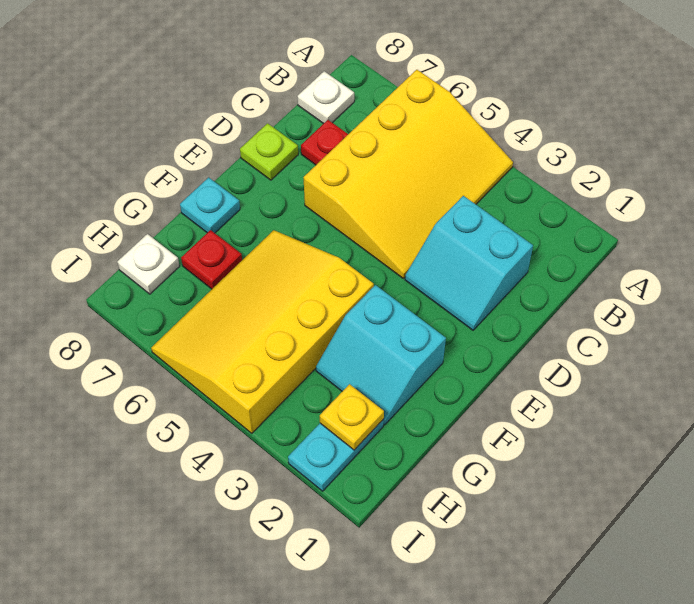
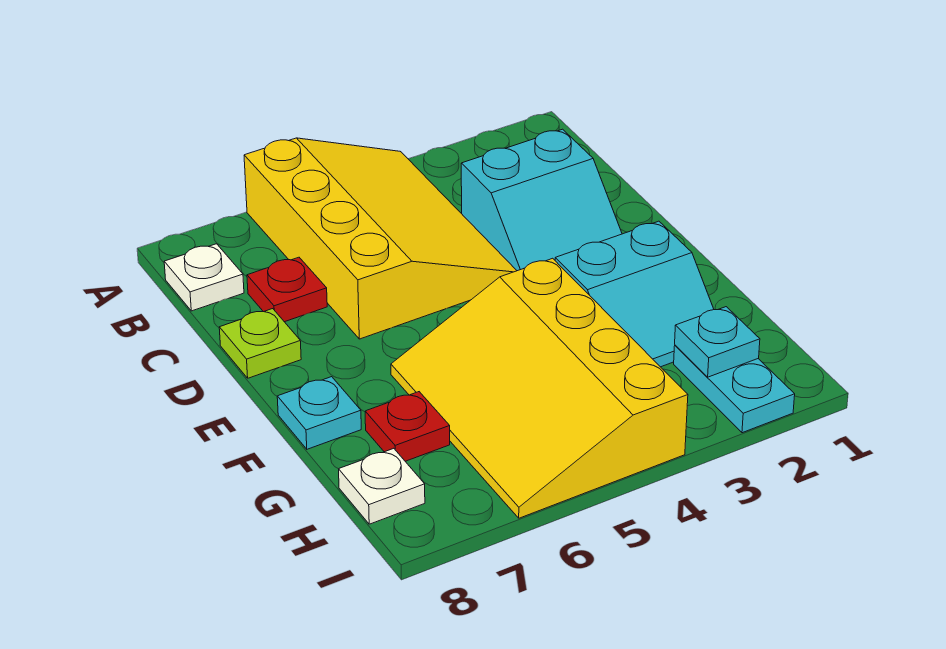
yellow plate H2 level 2 -> cyan plate H2 level 2

